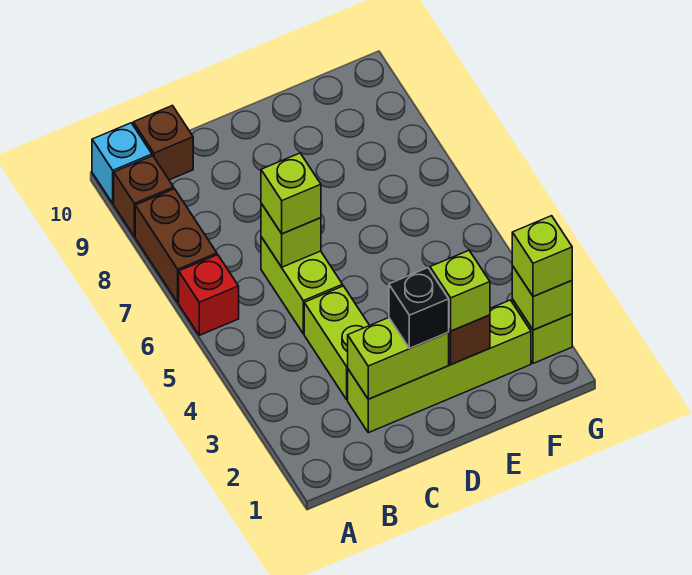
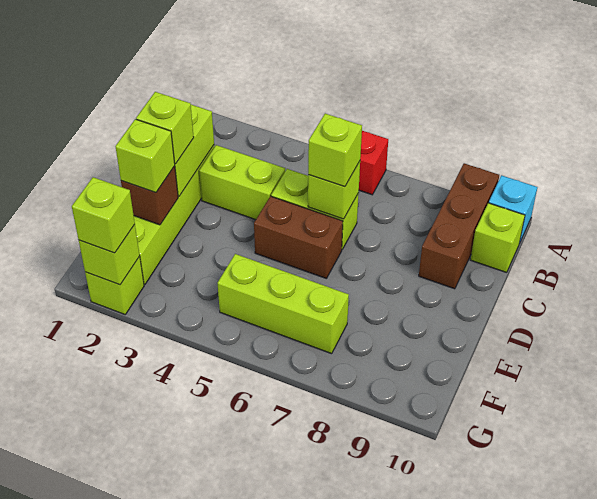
brown brick A7:A8 level 1 -> brown brick D5:D6 level 1
brown brick A9 level 1 -> brown brick A9:C9 level 1
brown brick B10 level 1 -> lime brick B10 level 1
black brick D2 level 3 -> lime brick D2 level 3
none -> lime brick F5:F7 level 1

